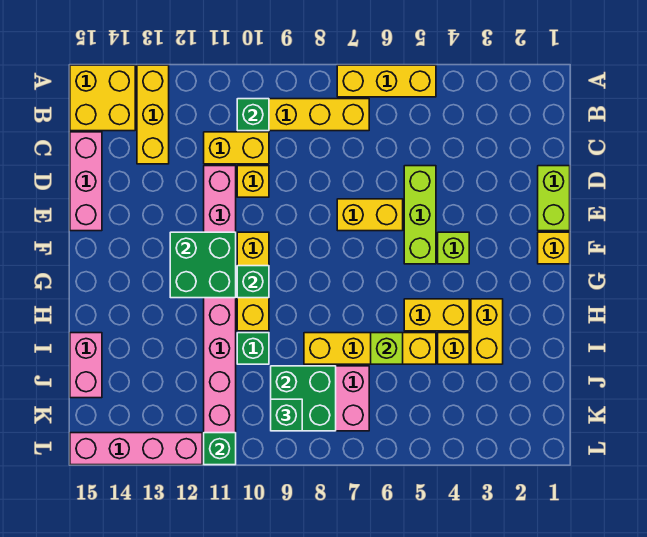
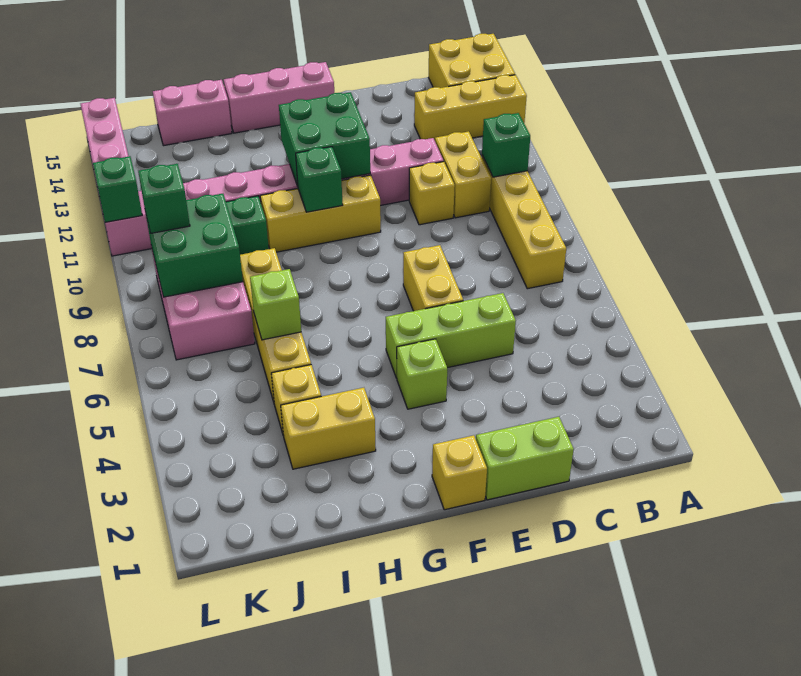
yellow brick A5:A7 level 1 -> none
pink brick C15:E15 level 1 -> pink brick F15:H15 level 1
yellow brick H4:H5 level 1 -> none

